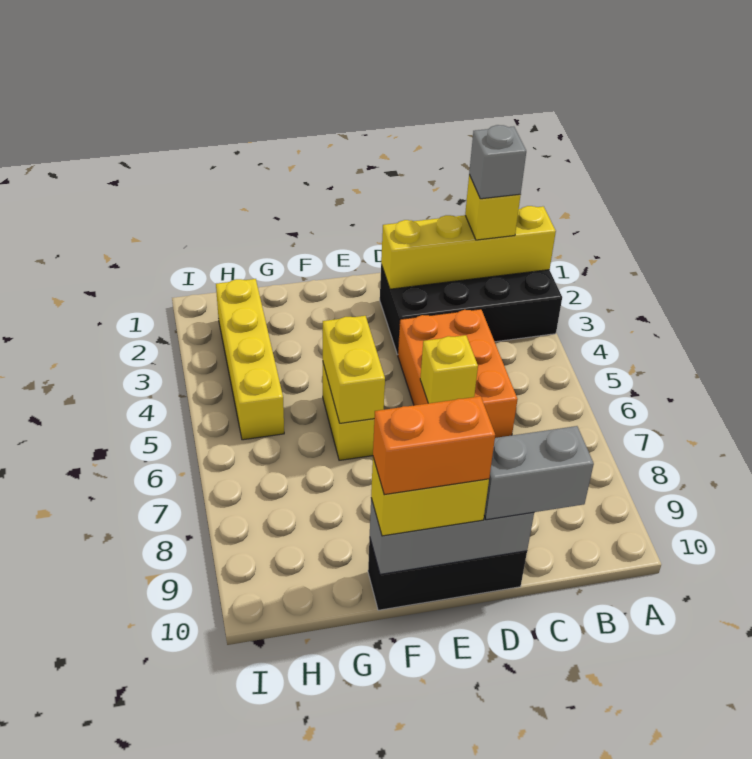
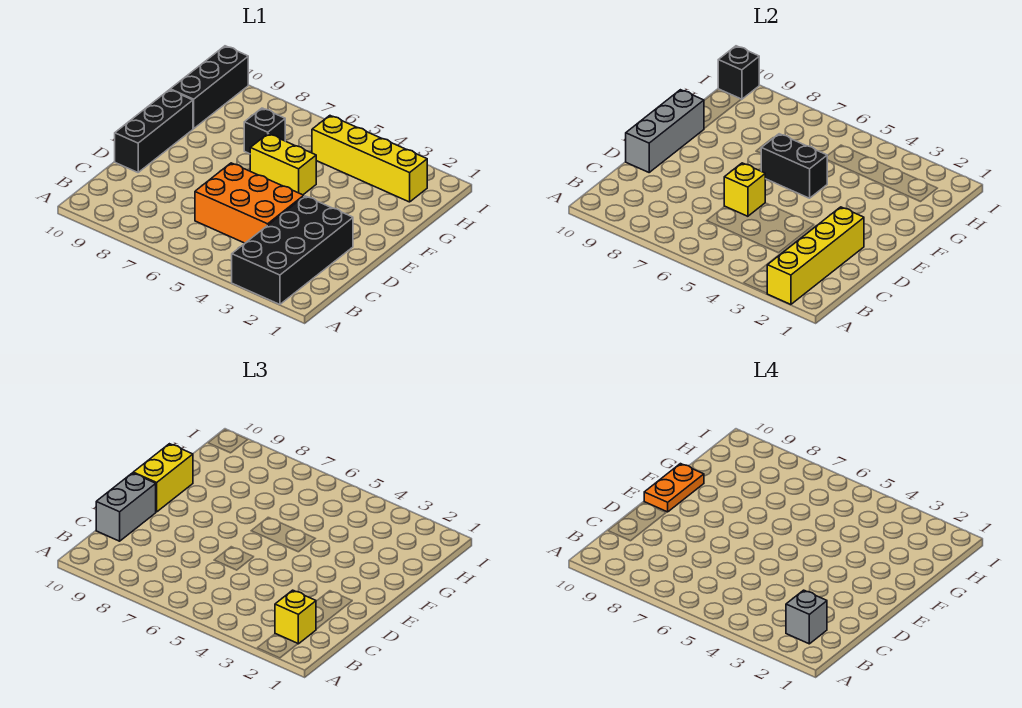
orange brick E10:F10 level 4 -> orange plate E10:F10 level 4
yellow brick F5:F6 level 2 -> black brick F5:F6 level 2
none -> black brick G7 level 1
none -> black brick G10:I10 level 1
none -> black brick I10 level 2

